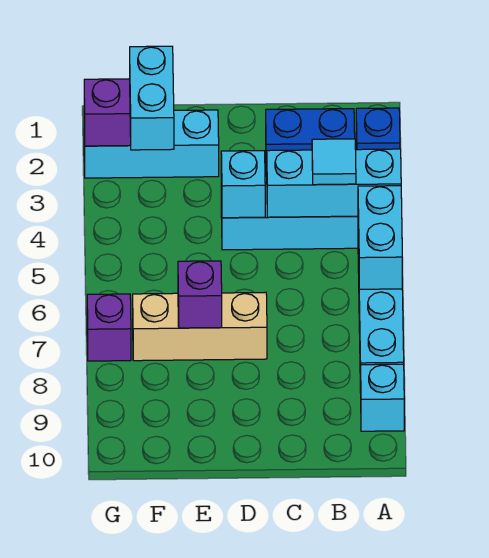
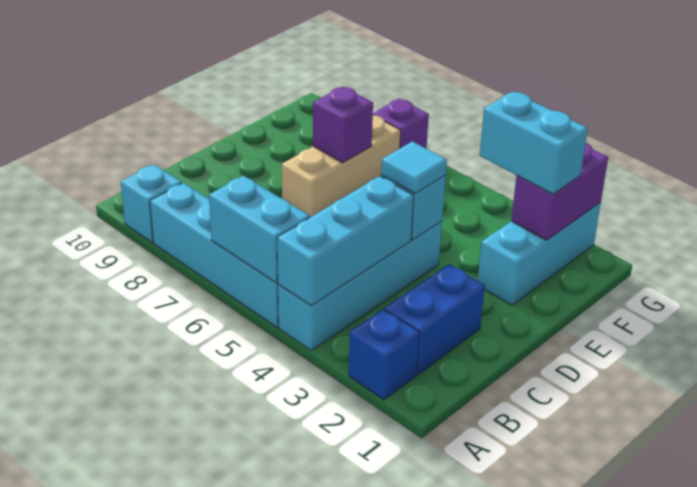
cyan tile B4 level 3 -> cyan tile D4 level 3

